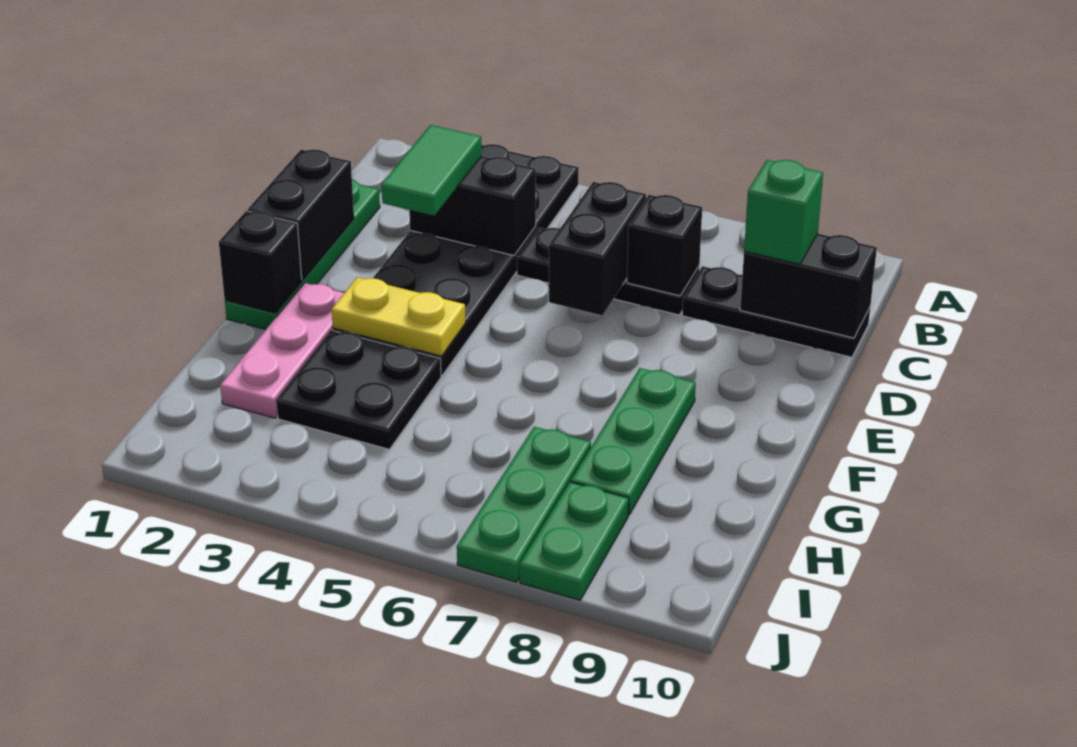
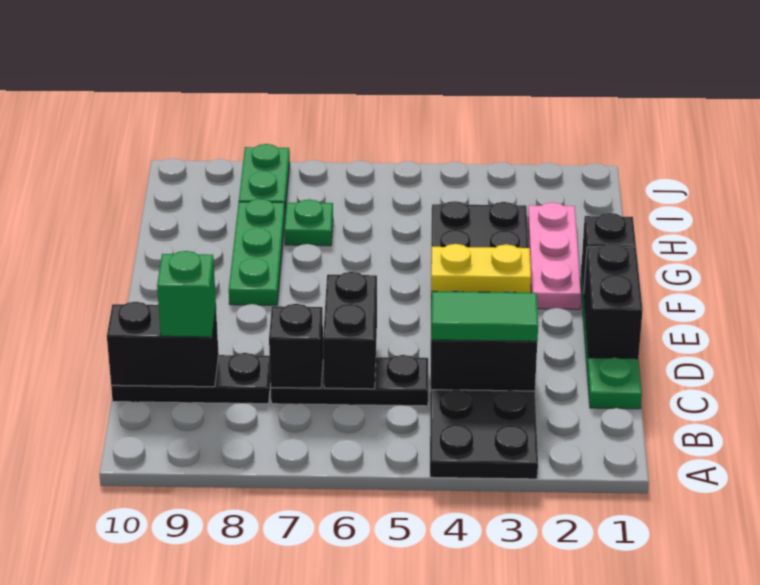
green tile C3:D3 level 3 -> green tile C3:C4 level 3
green plate H7:J7 level 1 -> green plate H7 level 1

